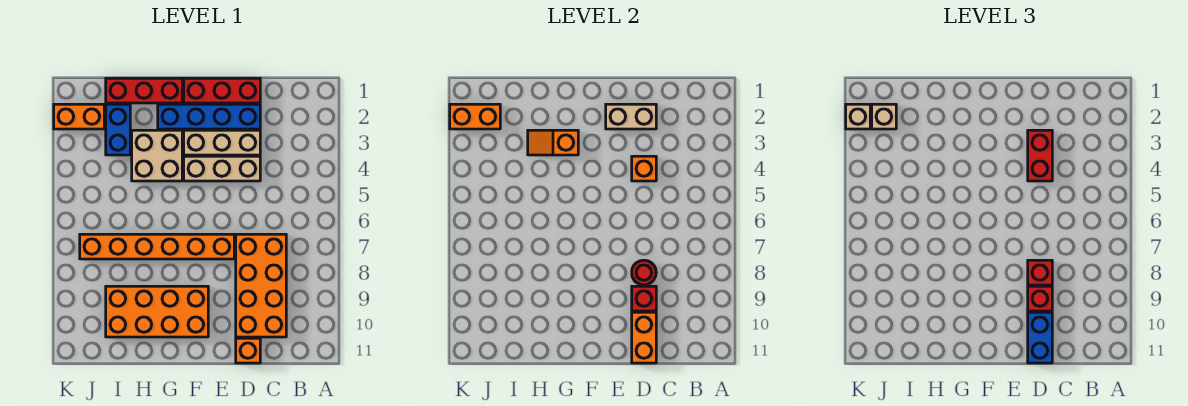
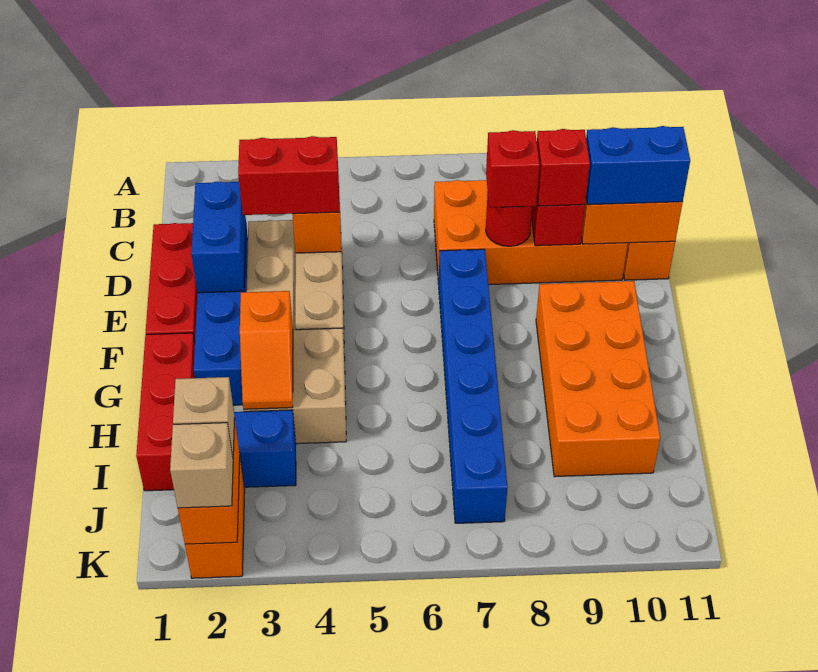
tan brick D2:E2 level 2 -> blue brick D2:E2 level 2
orange brick E7:J7 level 1 -> blue brick E7:J7 level 1

